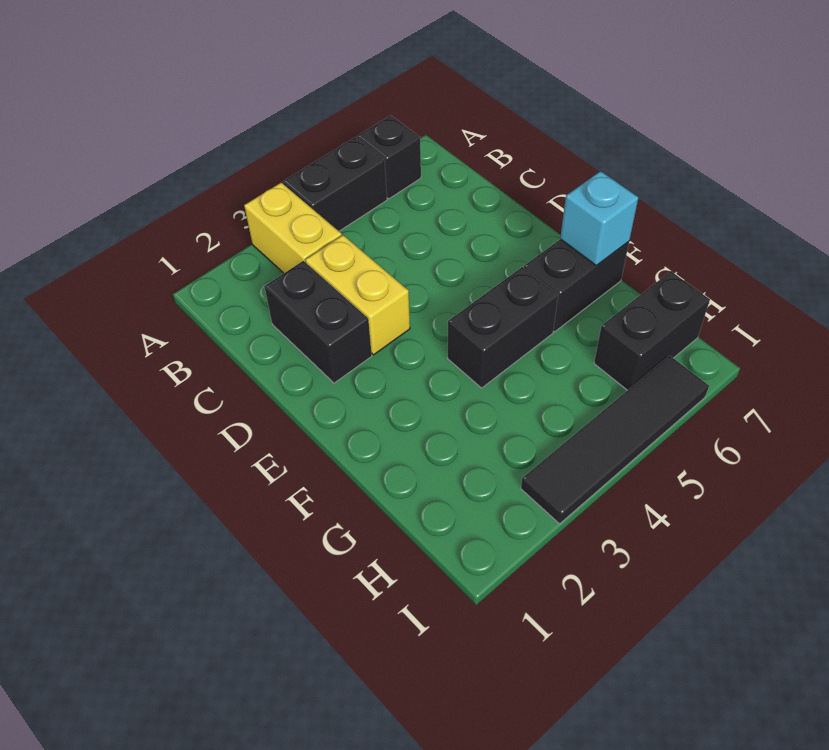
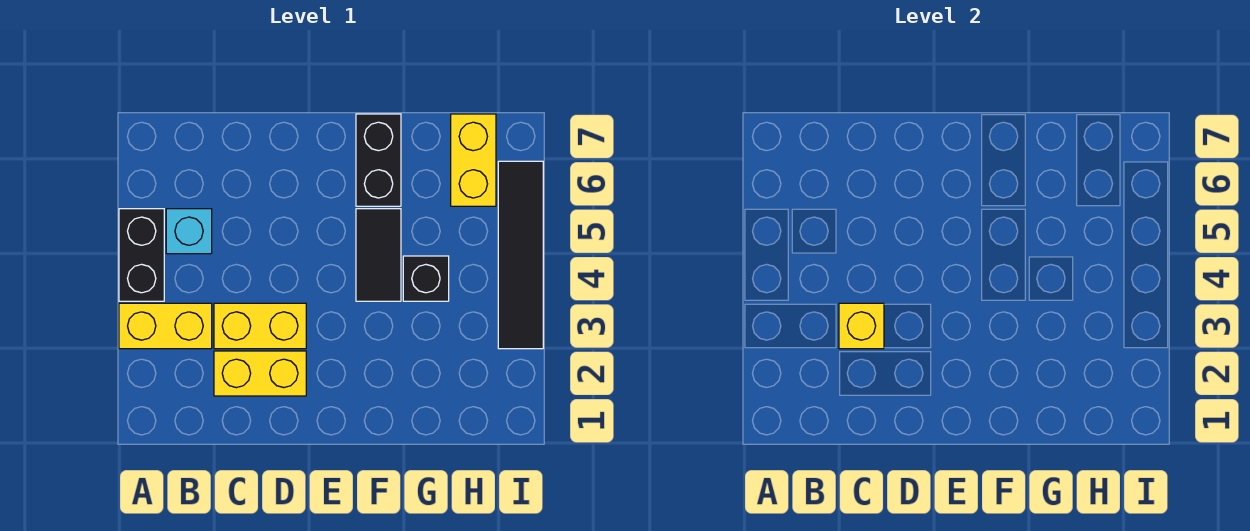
black brick A6 level 1 -> black brick G4 level 1
black brick C2:D2 level 1 -> yellow brick C2:D2 level 1
none -> yellow brick C3 level 2
black brick F4:F5 level 1 -> black tile F4:F5 level 1
cyan brick F7 level 2 -> cyan brick B5 level 1
black brick H6:H7 level 1 -> yellow brick H6:H7 level 1

